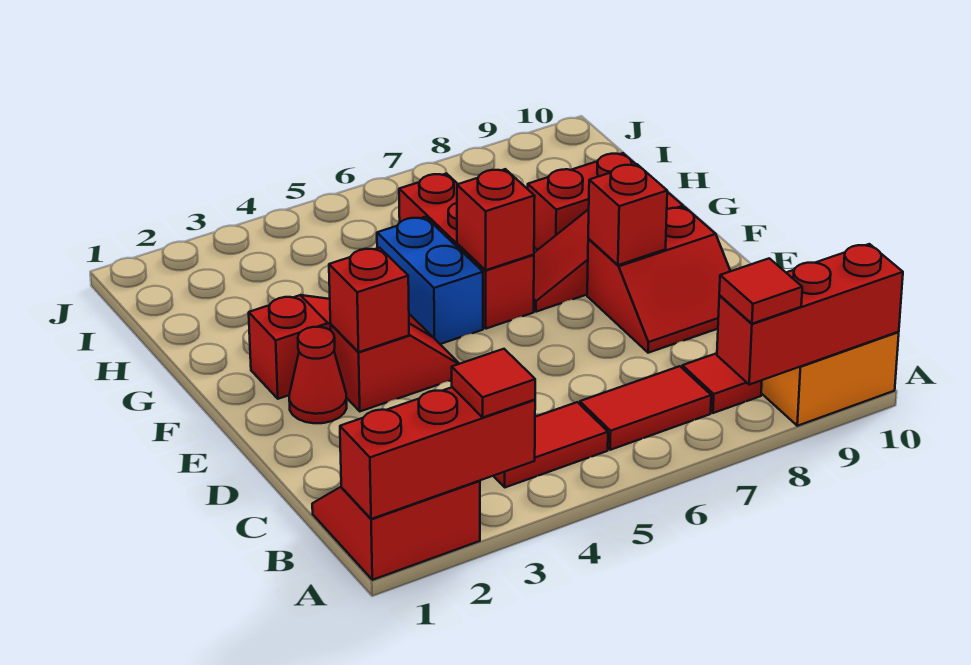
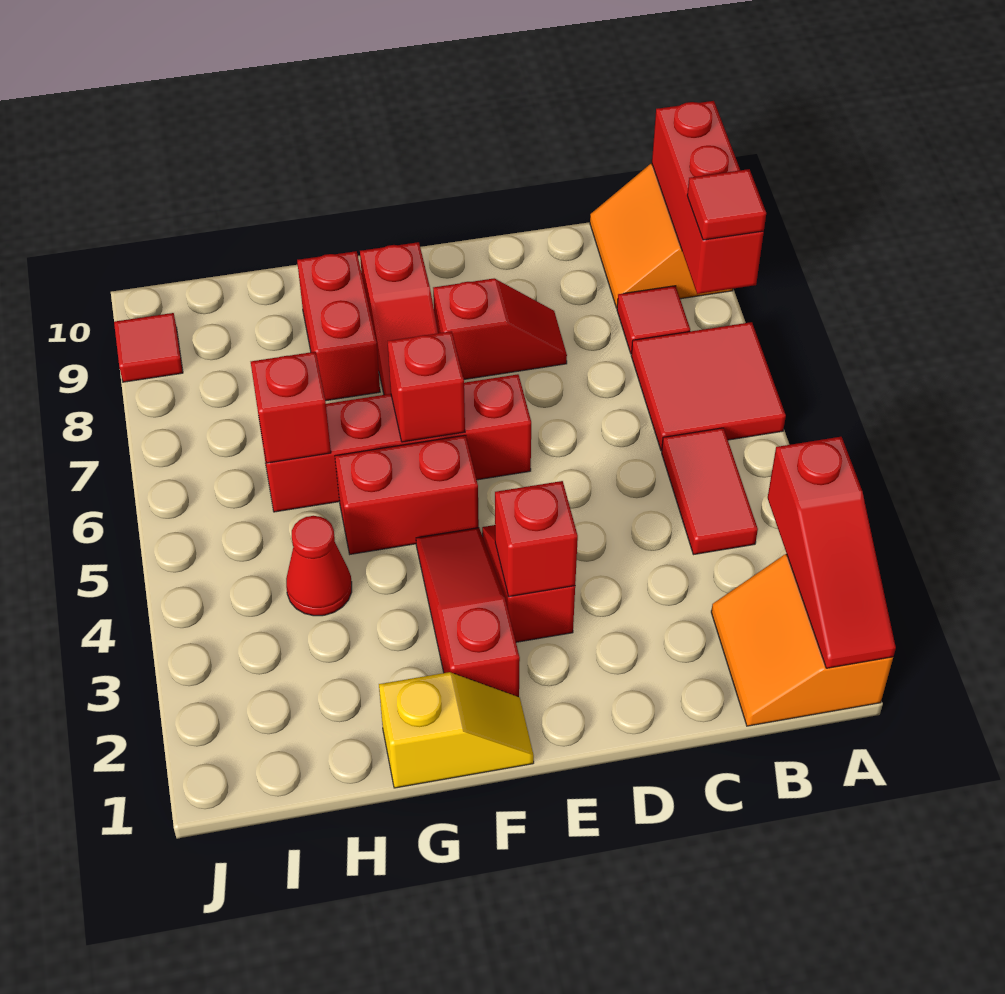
red slope A1:B2 level 1 top A -> orange slope A1:B2 level 1 top A
red brick A1:A3 level 2 -> red slope A1:A3 level 2 top 3
red tile A3 level 3 -> red tile J9 level 1
red tile B6:B7 level 1 -> red tile A6:B7 level 1
red slope D8:E9 level 1 top E -> red slope D8:E8 level 1 top E
red cone E2 level 1 -> red cone H4 level 1
red brick E8 level 2 -> red brick H6 level 2
none -> yellow slope F1:G1 level 1 top G
blue brick F5:G5 level 1 -> red brick F5:G5 level 1
red brick F6:H6 level 1 -> red brick E6:H6 level 1

